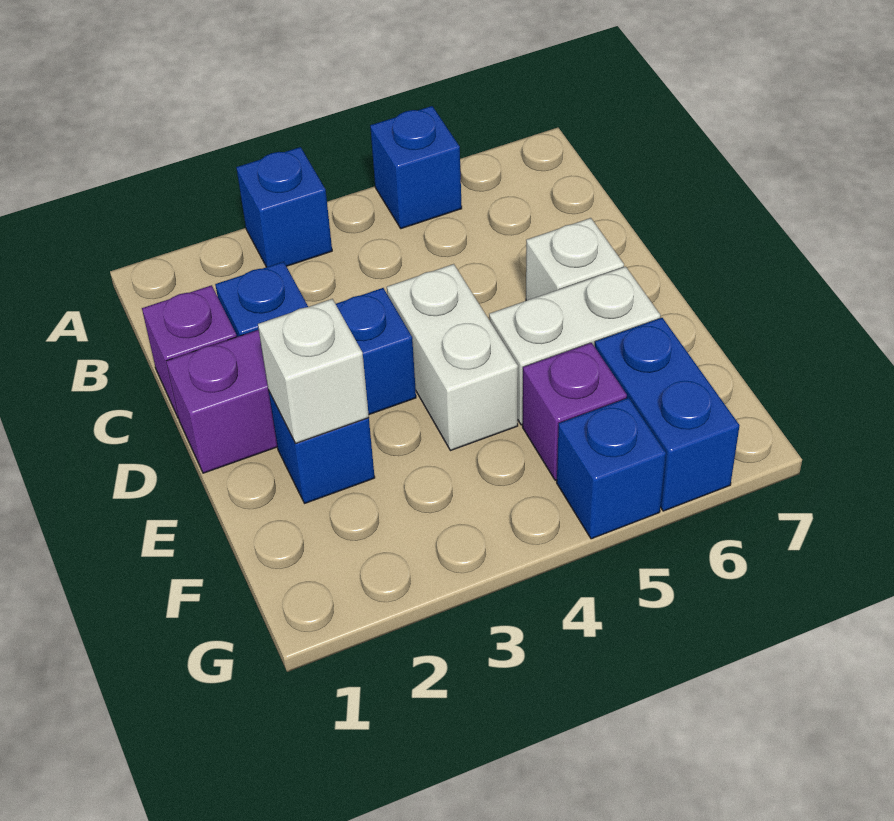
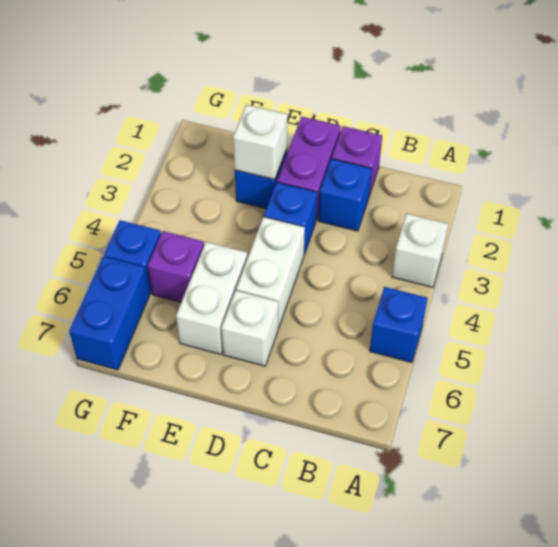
blue brick A3 level 1 -> white brick A3 level 1
white brick D4:E4 level 1 -> white brick D4:D5 level 1
blue brick F6:G6 level 1 -> blue brick G6:G7 level 1

